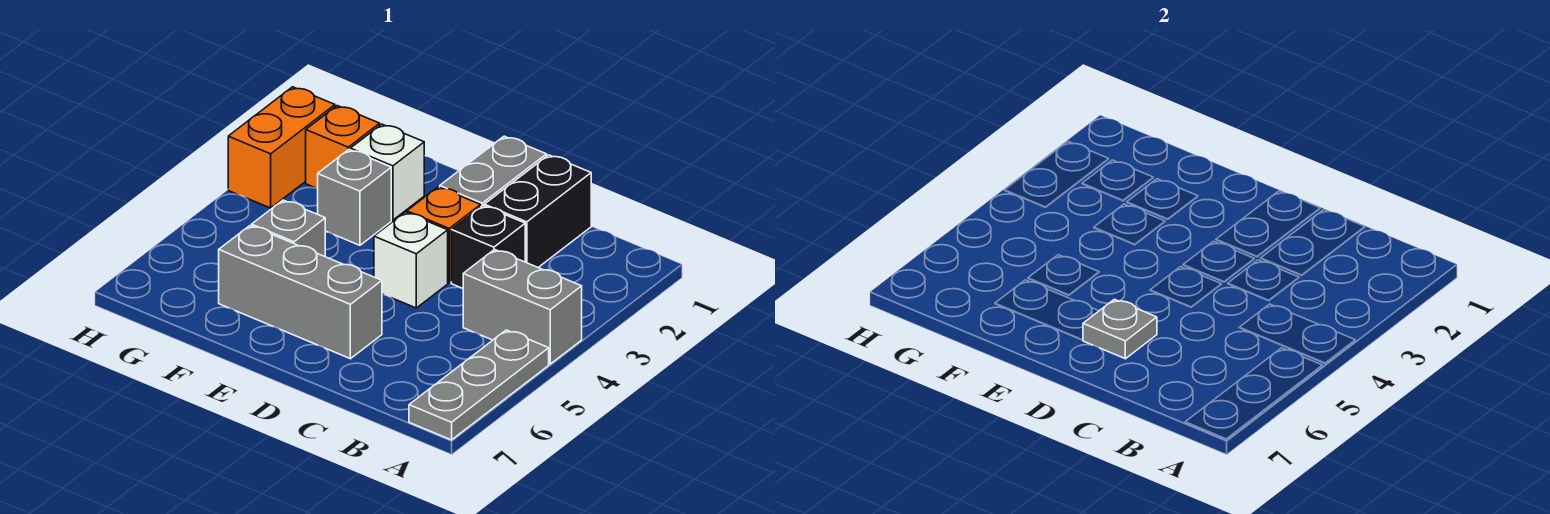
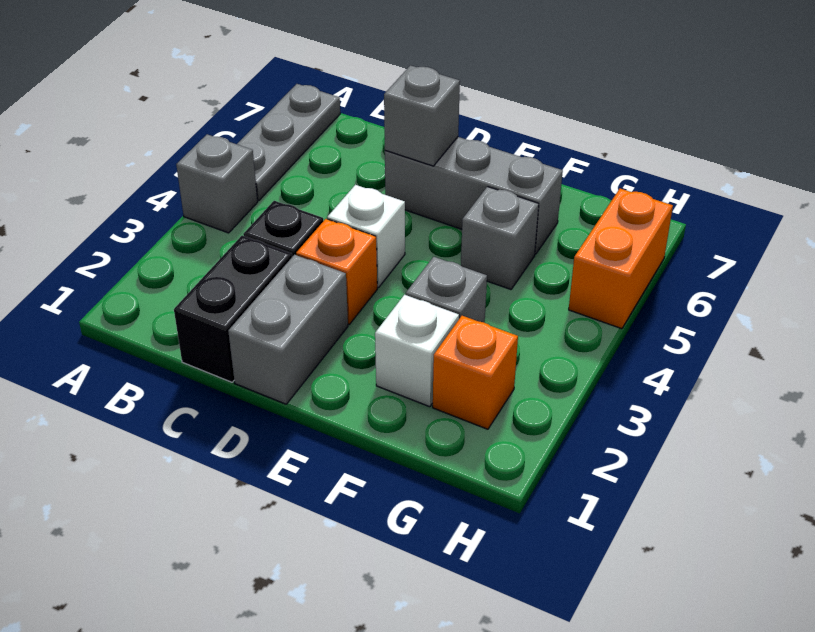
grey brick A4:B4 level 1 -> grey brick A4 level 1
grey plate D6 level 2 -> grey brick D6 level 2
orange brick H2:H3 level 1 -> orange brick H5:H6 level 1

